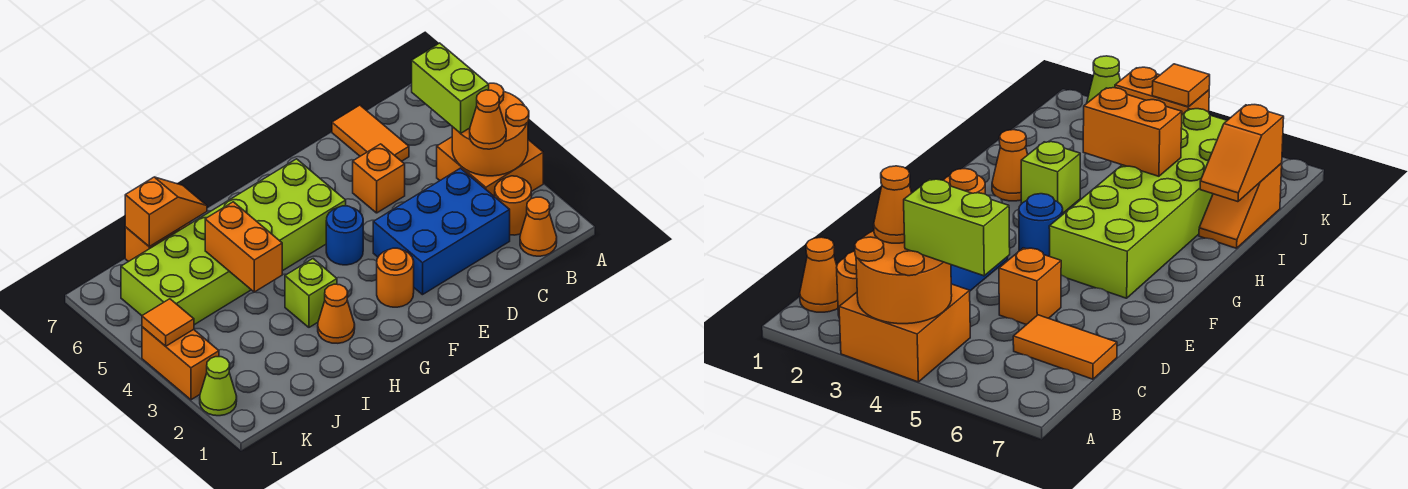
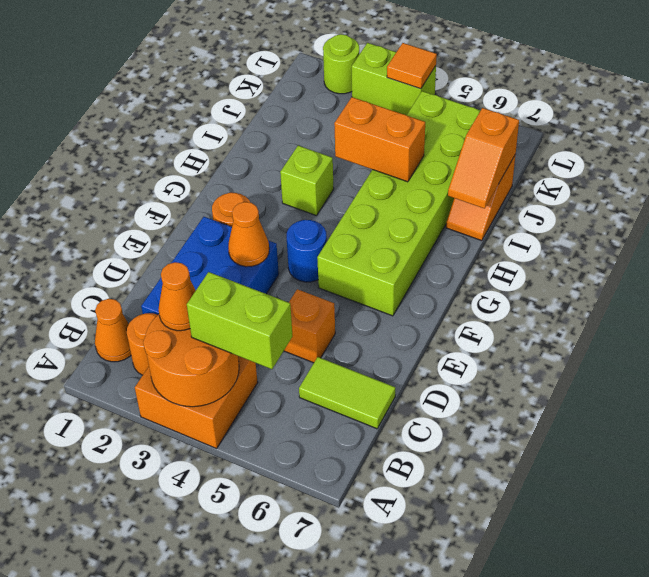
orange tile C6:C7 level 1 -> lime tile C6:C7 level 1
orange cone H2 level 1 -> orange cone E3 level 2
lime cone L2 level 1 -> lime round brick L2 level 1
orange brick L3:L4 level 1 -> lime brick L3:L4 level 1

